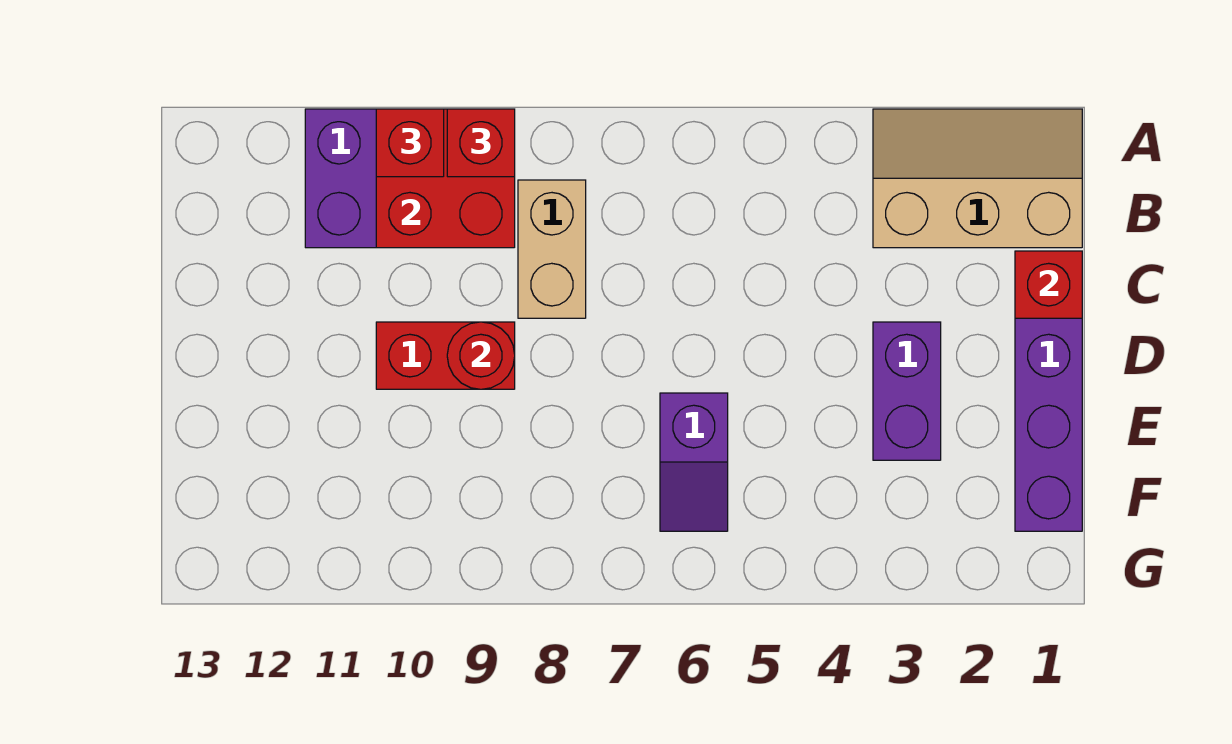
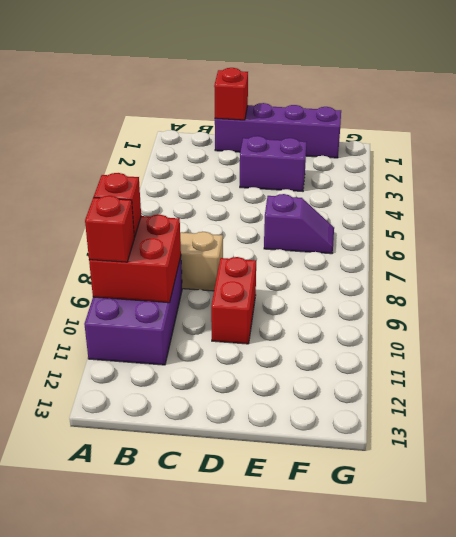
tan slope A1:B3 level 1 top B -> none
red round brick D9 level 2 -> none

